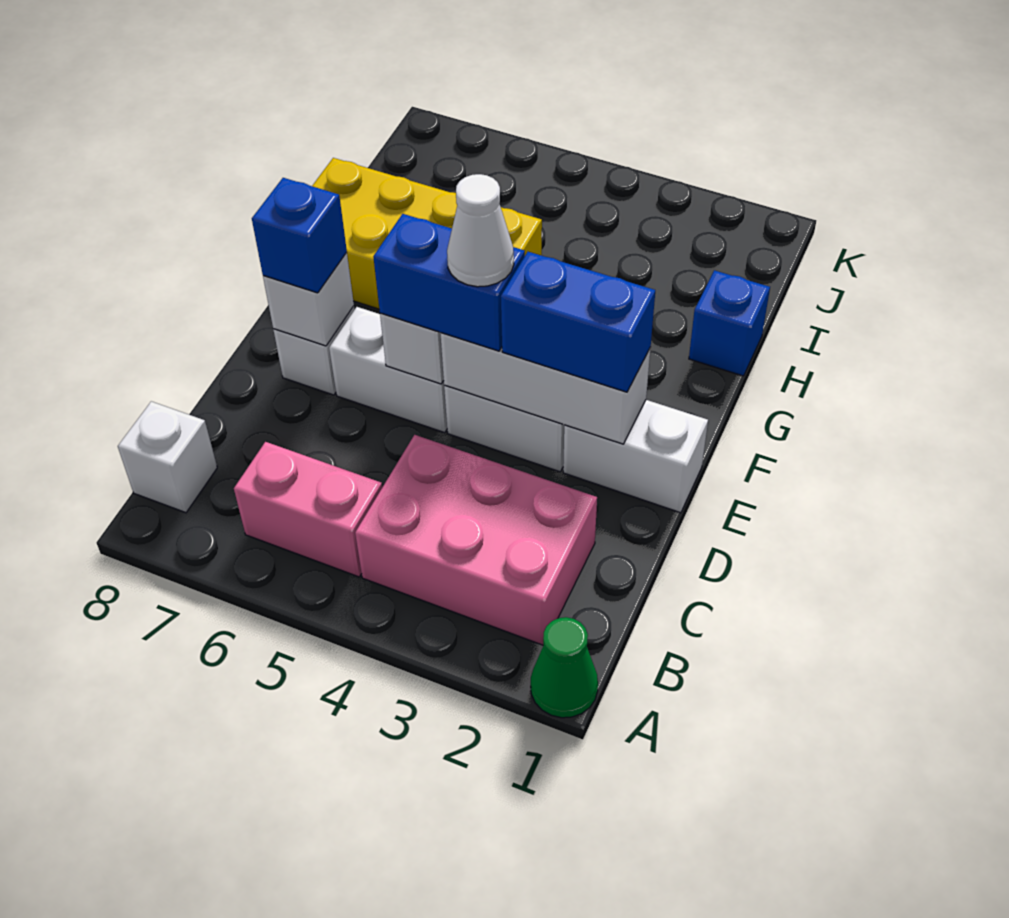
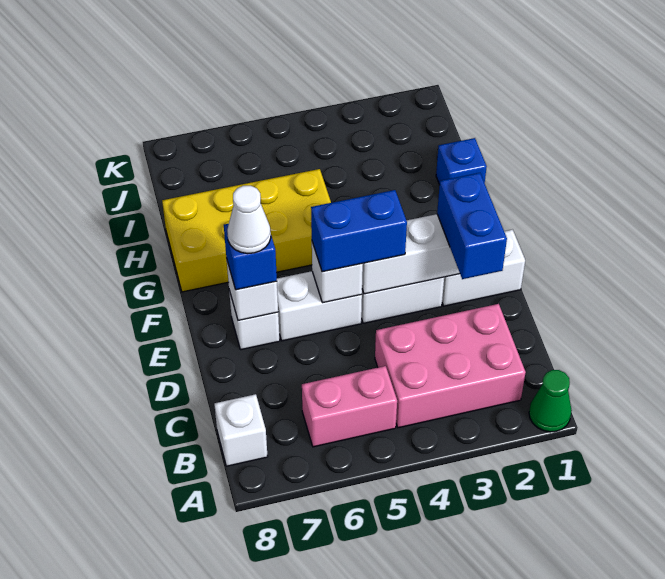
blue brick E2:E3 level 3 -> blue brick D2:E2 level 3
white cone E4 level 4 -> white cone E7 level 4

